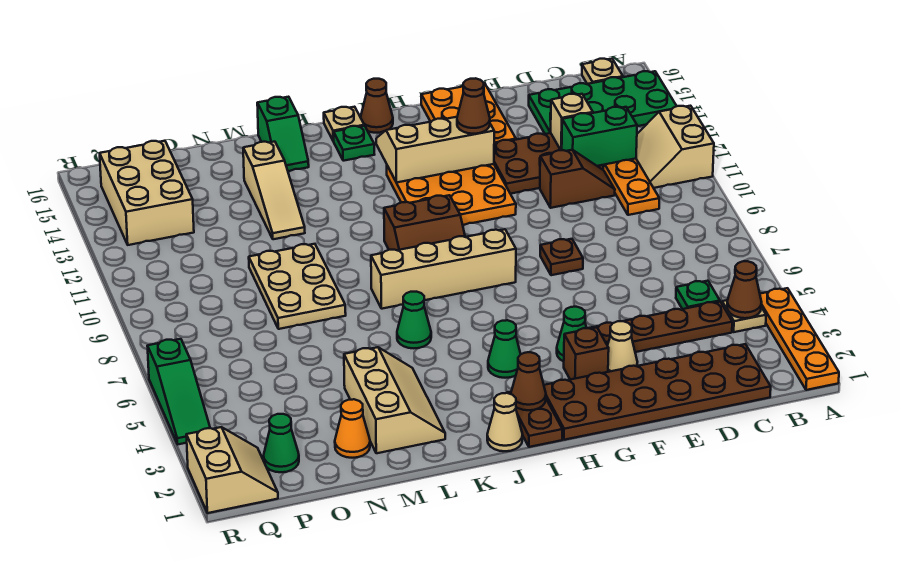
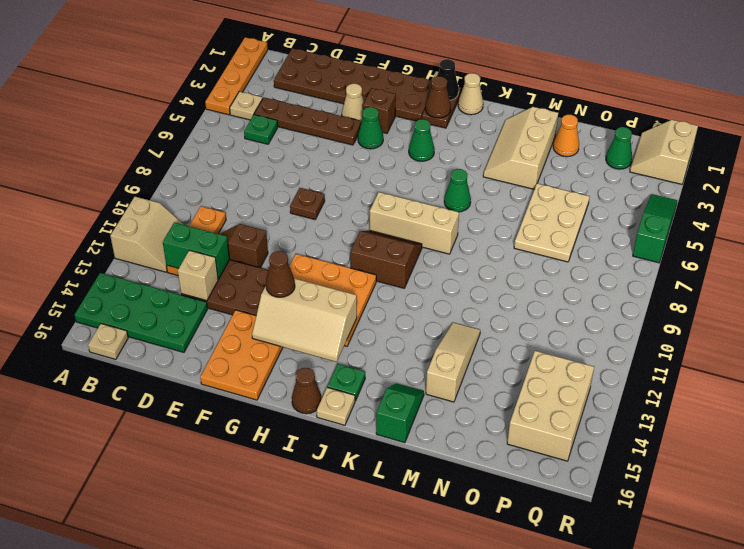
brown cone B4 level 2 -> none
tan brick H8:K8 level 1 -> tan brick I8:K8 level 1
none -> black cone I1 level 2
tan plate M8:N10 level 1 -> tan plate N5:O7 level 1

